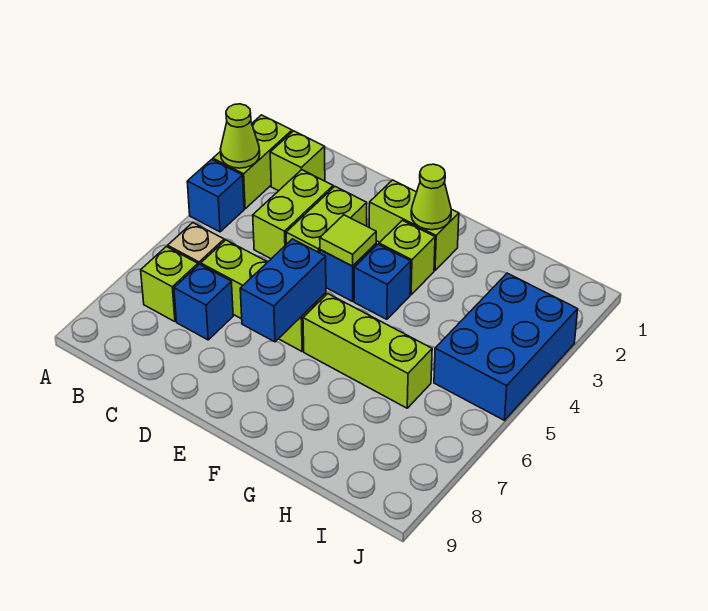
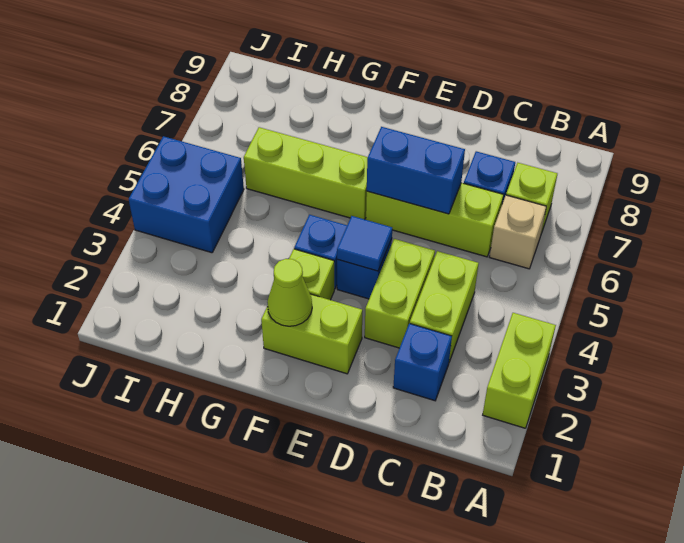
lime cone A3 level 2 -> none
blue brick A4 level 1 -> blue brick C2 level 1
lime brick B2 level 1 -> none
lime tile E4 level 2 -> blue tile E4 level 2
blue brick E6:E7 level 2 -> blue brick D6:E6 level 2
blue brick I3:J5 level 1 -> blue brick I4:J5 level 1

